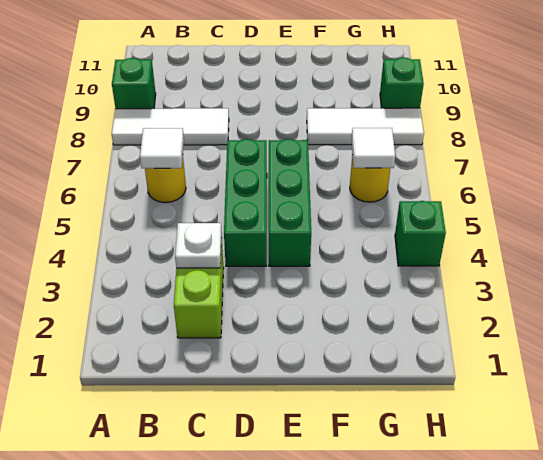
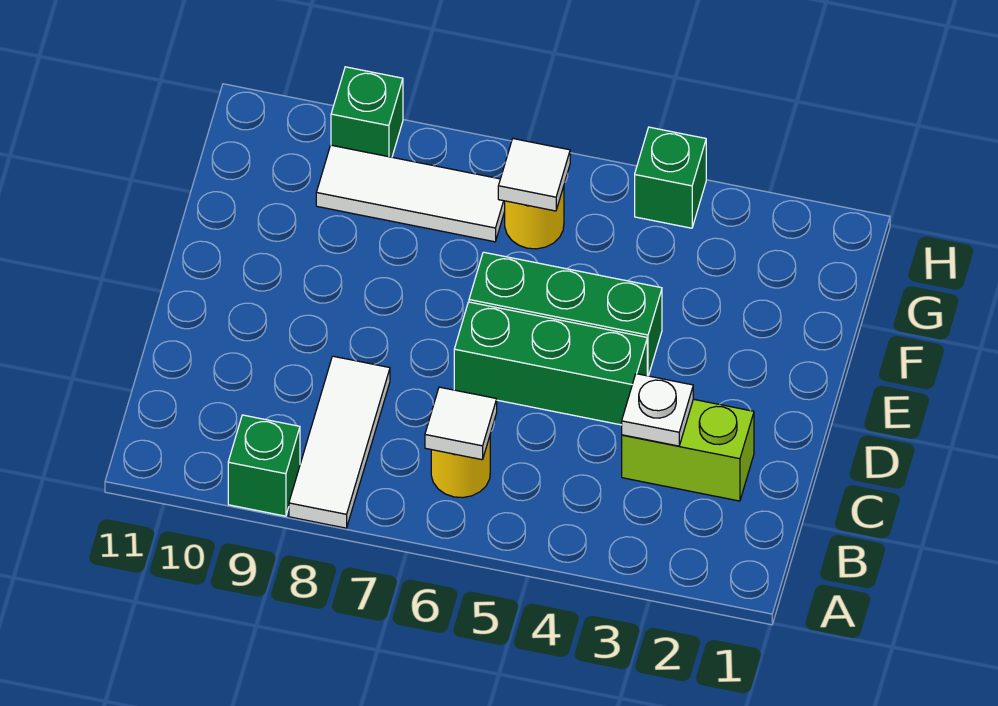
white tile F8:H8 level 1 -> white tile G7:G9 level 1

